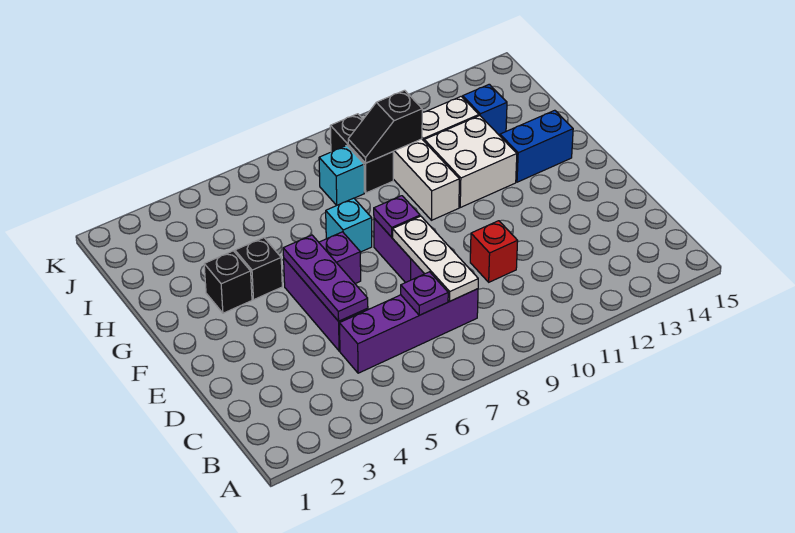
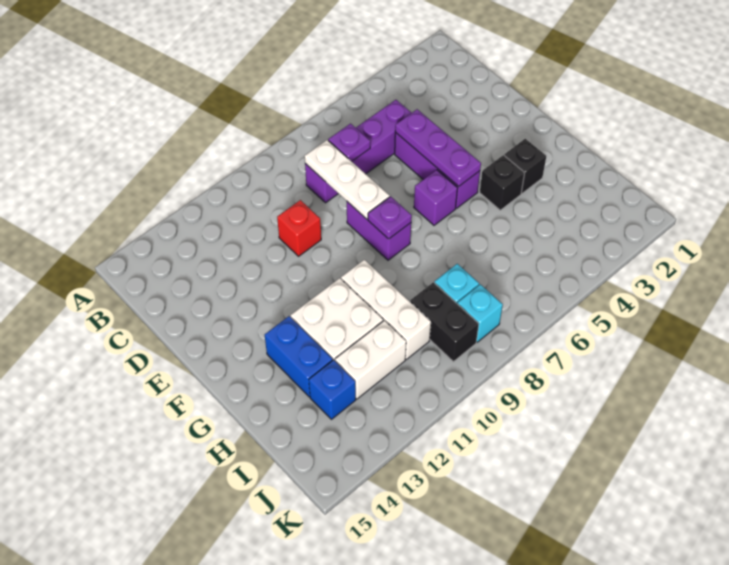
cyan brick G7 level 1 -> cyan brick J8 level 1
blue brick G13:G14 level 1 -> blue brick G13:H13 level 1
black slope I9:I10 level 2 top 10 -> none

